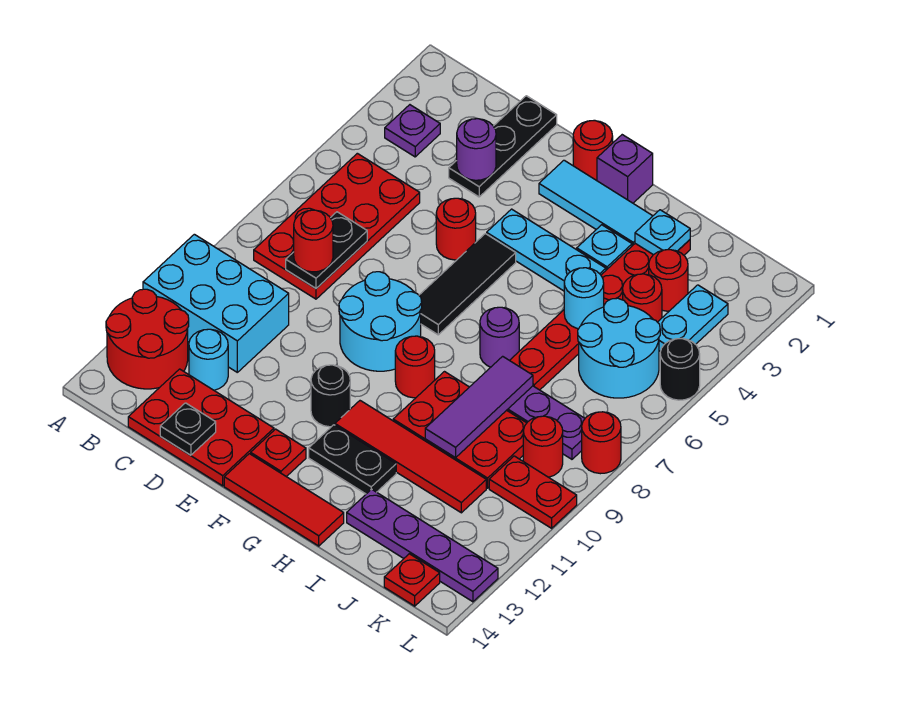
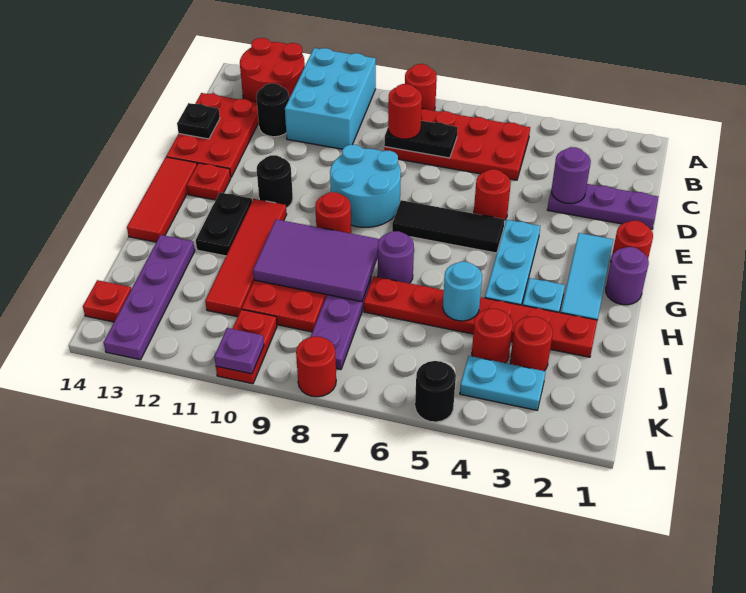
purple plate B3 level 1 -> purple plate L10 level 2
cyan round brick C12 level 1 -> black round brick C12 level 1
black plate D1:D3 level 1 -> purple plate D1:D3 level 1
purple brick G1 level 1 -> purple round brick G1 level 1
cyan plate I2 level 2 -> none
purple tile I8:I10 level 2 -> purple tile H8:I10 level 2
cyan round brick J5:K6 level 1 -> none
red round brick K9 level 1 -> red round brick A8 level 1

